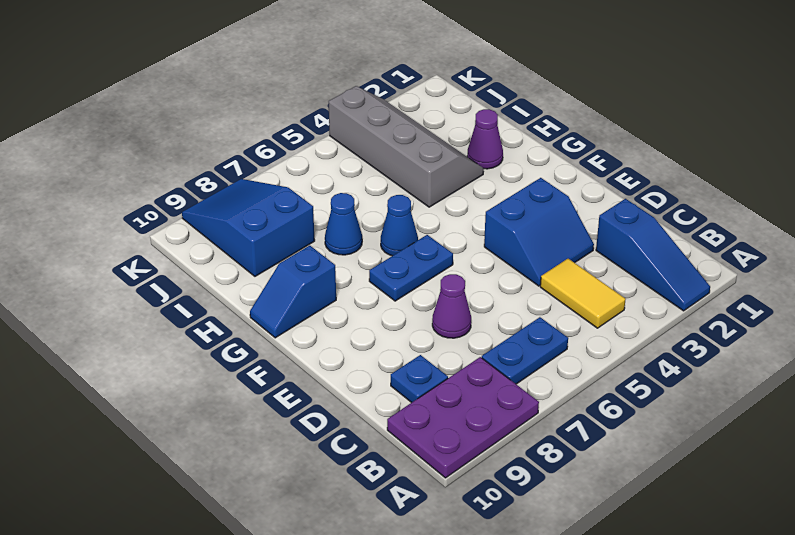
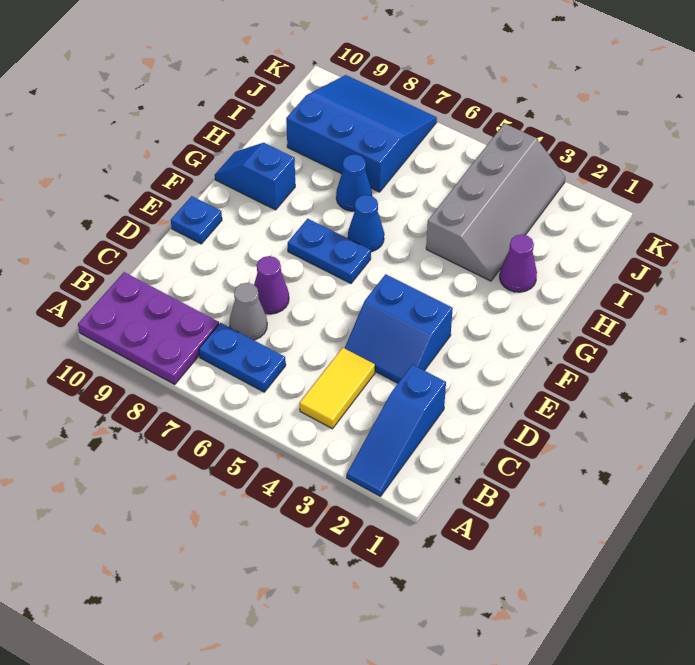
none -> grey cone C7 level 1
blue plate C9 level 1 -> blue plate E10 level 1
blue slope I8:K9 level 1 top I -> blue slope I7:K9 level 1 top I

